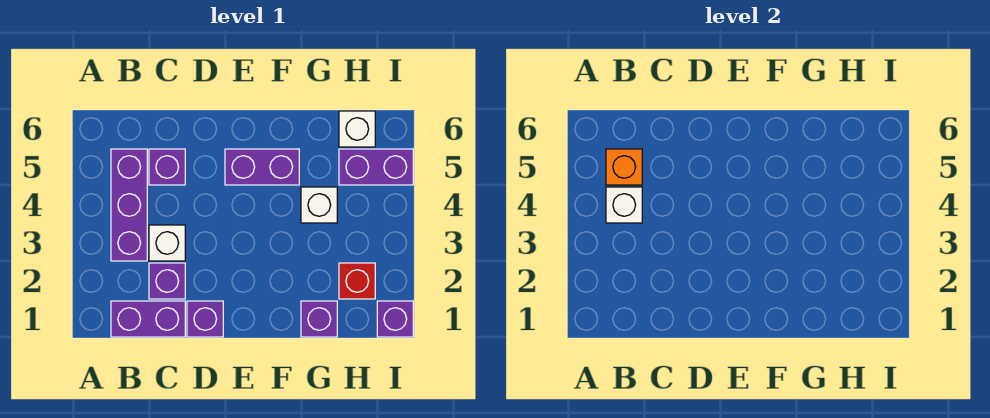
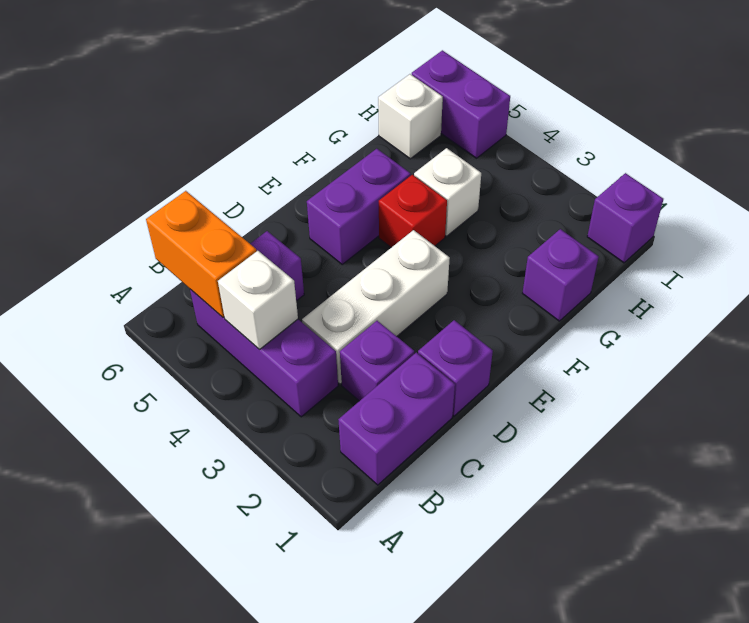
orange brick B5 level 2 -> orange brick B5:B6 level 2
white brick C3 level 1 -> white brick C3:E3 level 1
red brick H2 level 1 -> red brick F4 level 1
purple brick H5:I5 level 1 -> purple brick I5:I6 level 1

